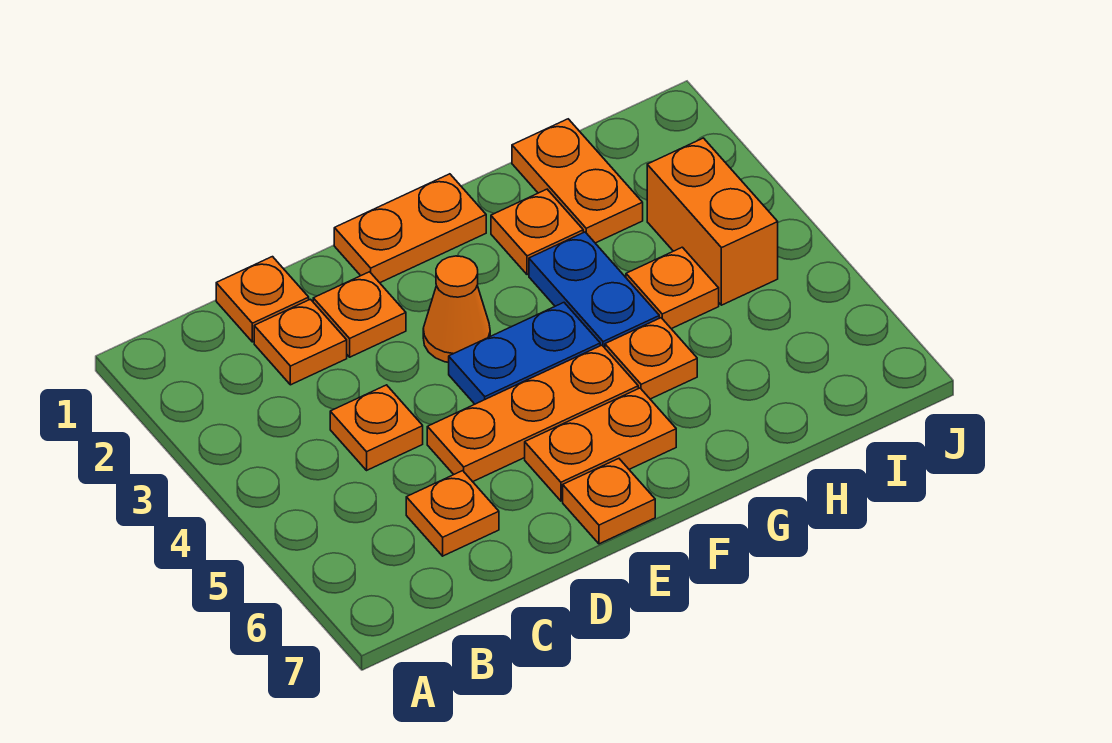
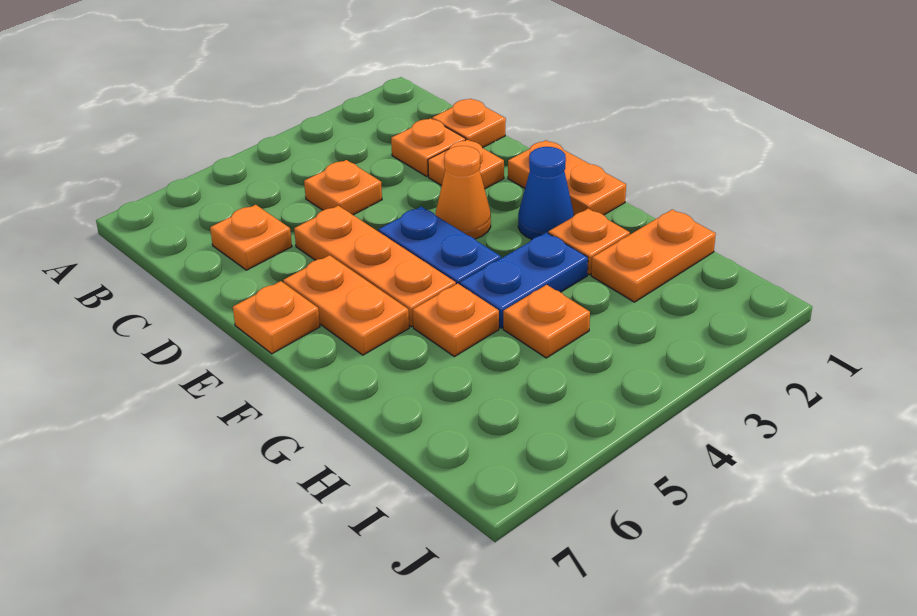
none -> blue cone F2 level 1
orange brick I3:I4 level 1 -> none

